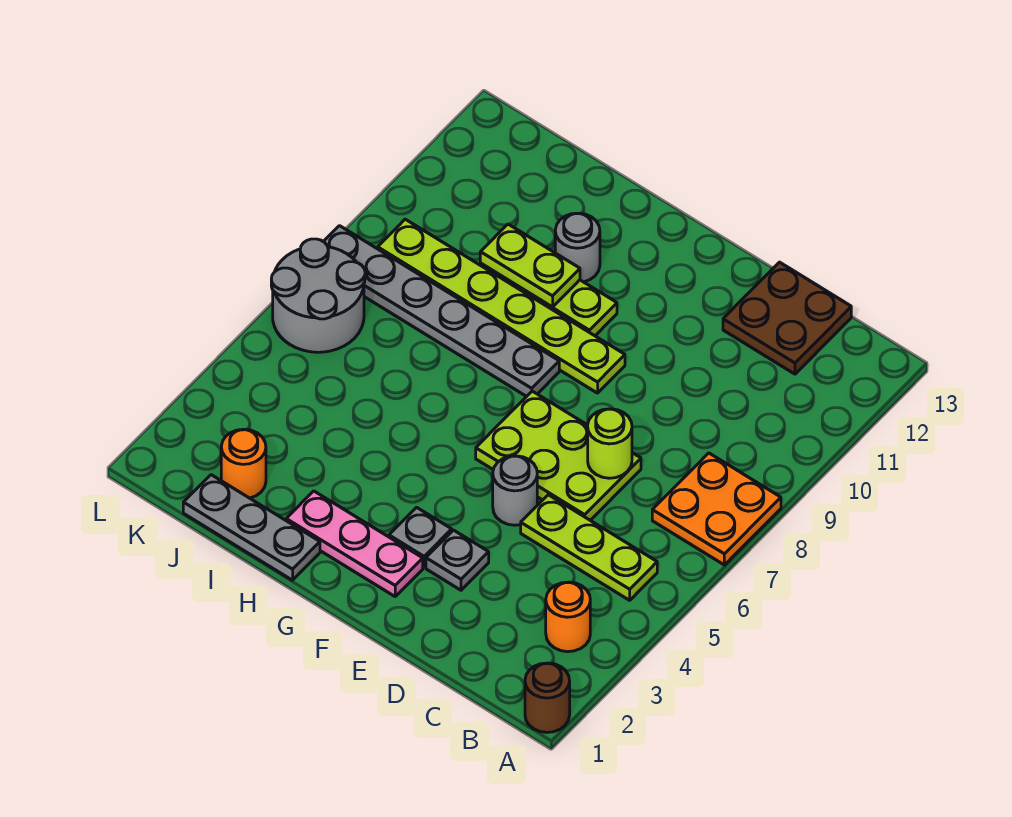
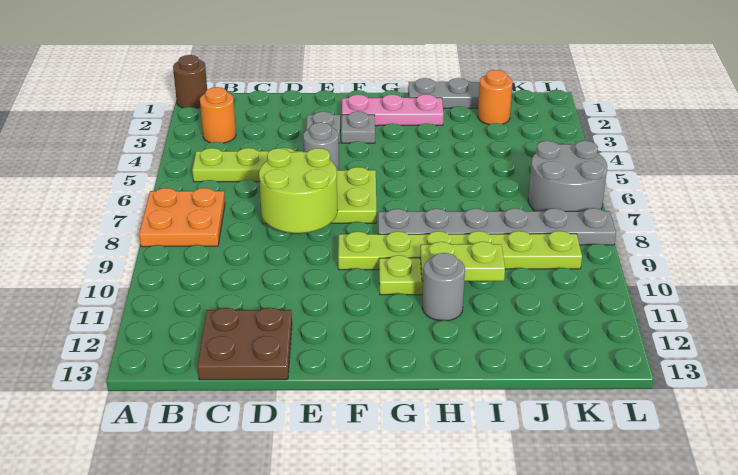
lime round brick D7 level 2 -> lime round brick D7:E8 level 2

